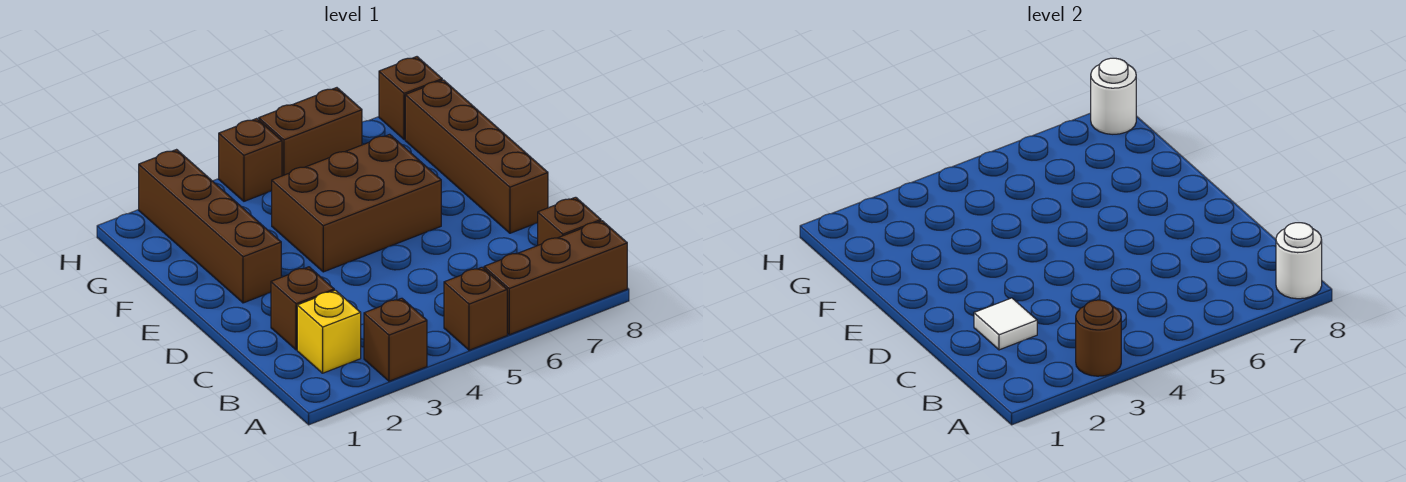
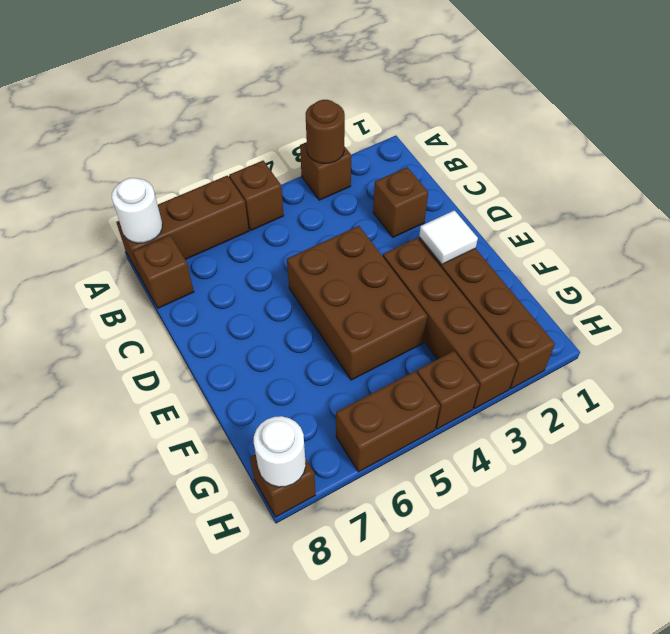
yellow brick B2 level 1 -> none
white tile C2 level 2 -> white tile E2 level 2
brown brick D8:G8 level 1 -> brown brick E3:H3 level 1
brown brick E4:F6 level 1 -> brown brick D4:F5 level 1

